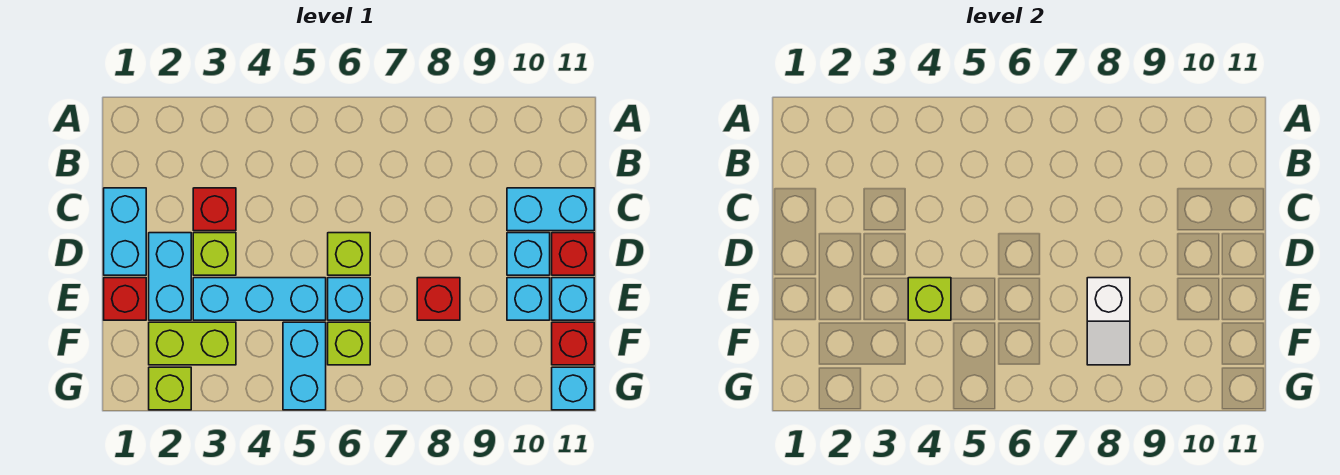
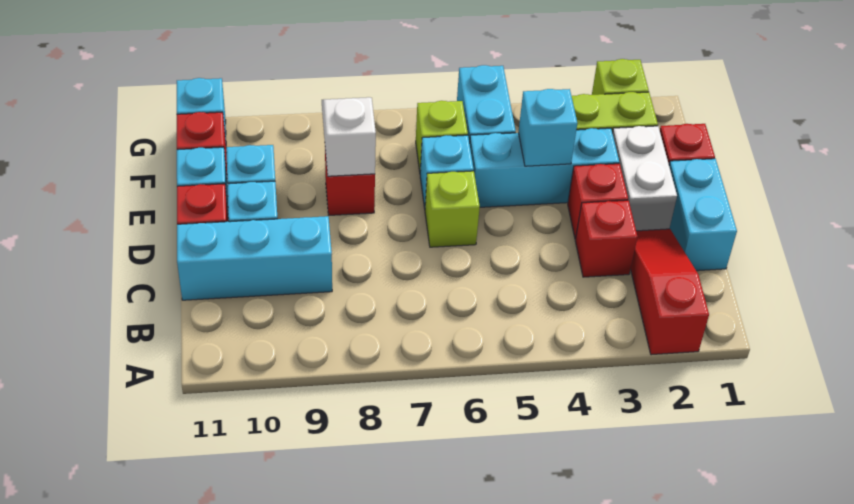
none -> red slope A2:C2 level 1 top A
cyan brick C10:C11 level 1 -> cyan brick C9:C11 level 1
cyan brick D2:E2 level 1 -> white brick D2:E2 level 1
lime brick D3 level 1 -> red brick D3 level 1
lime brick E4 level 2 -> cyan brick E4 level 2

